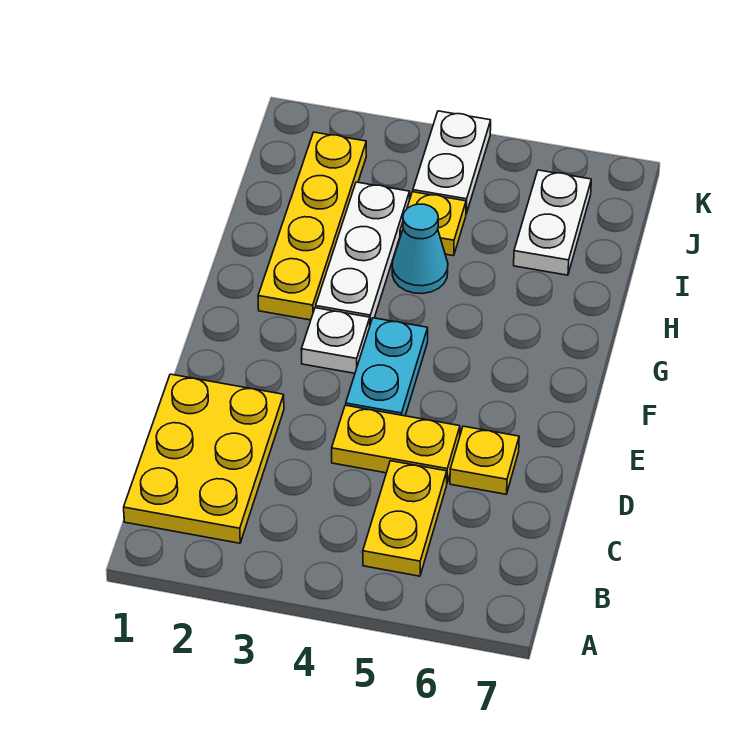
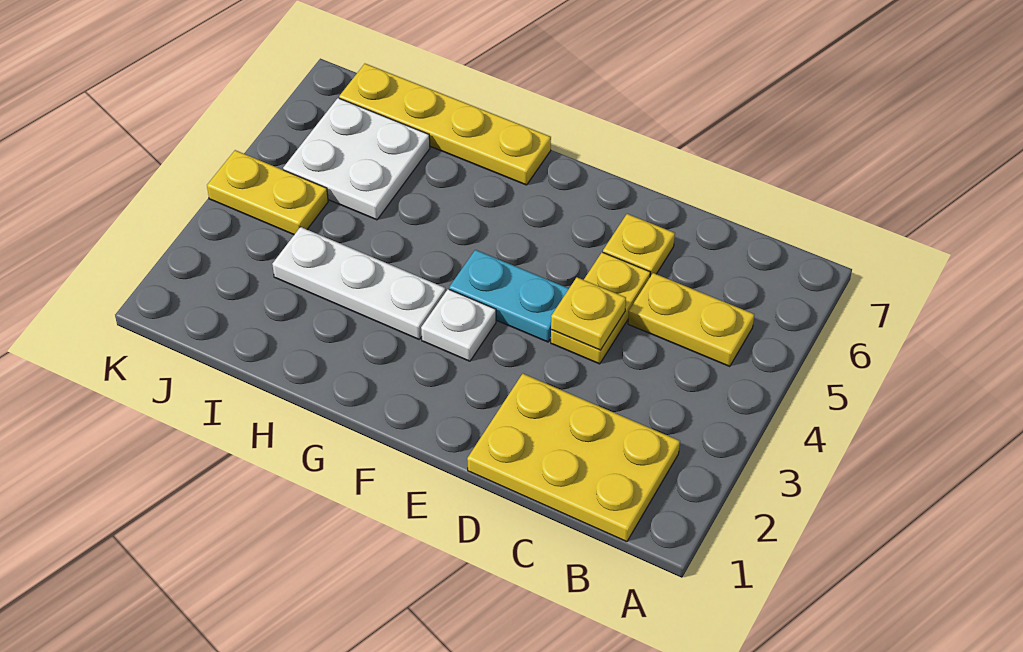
yellow plate G2:J2 level 1 -> yellow plate G7:J7 level 1
cyan cone H4 level 1 -> none
yellow plate I4 level 1 -> yellow plate D4 level 2
white plate I6:J6 level 1 -> white plate I5:J6 level 1
white plate J4:K4 level 1 -> yellow plate J4:K4 level 1

